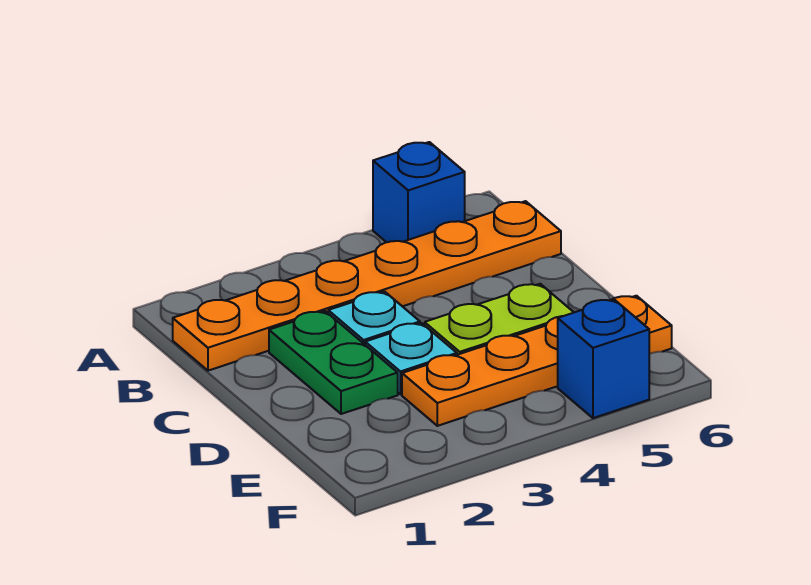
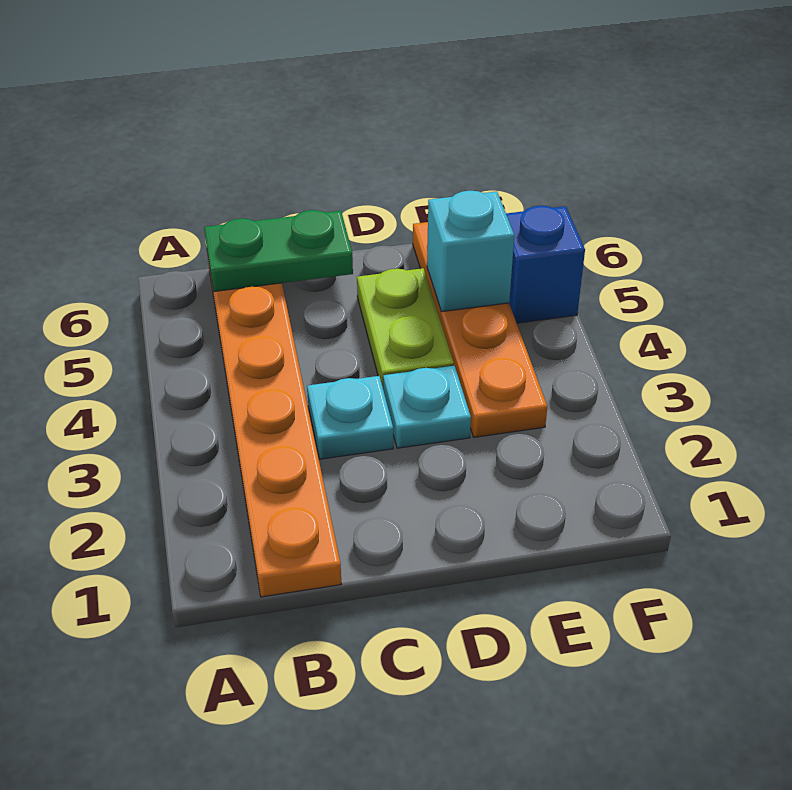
blue brick A5 level 1 -> none
green plate C2:D2 level 1 -> green plate B6:C6 level 2
none -> cyan brick E5 level 2

